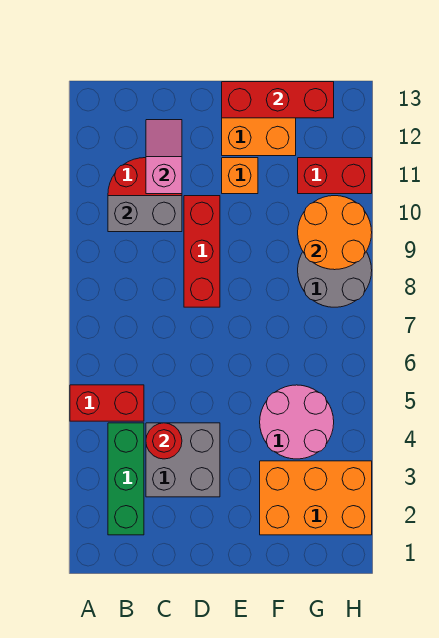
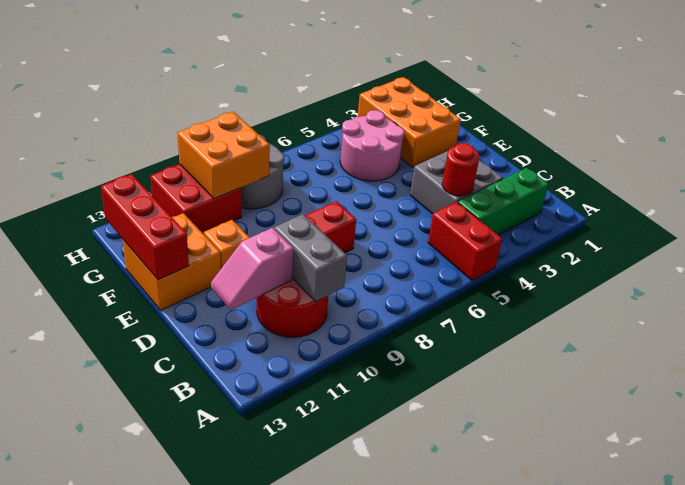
orange round brick G9:H10 level 2 -> orange brick G9:H10 level 2
red brick G11:H11 level 1 -> red brick G10:H11 level 1

